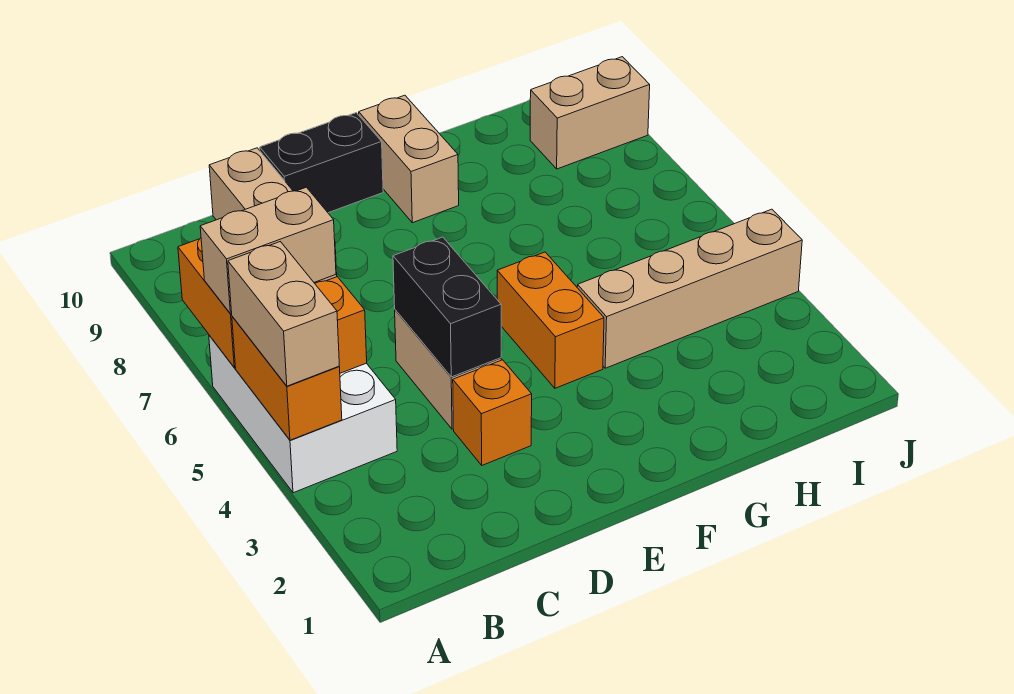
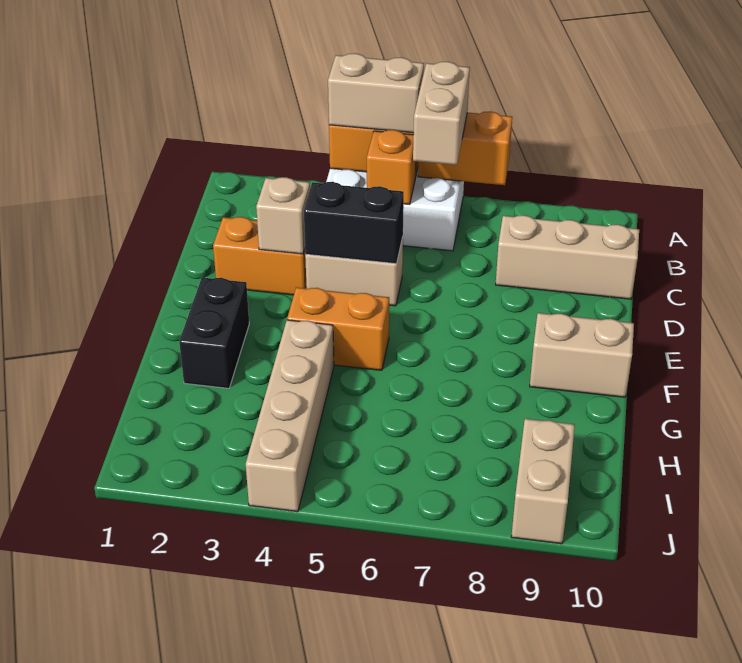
orange brick D3 level 1 -> orange brick D2:D3 level 1
none -> tan brick D3 level 2
black brick D10:E10 level 1 -> black brick F2:G2 level 1

